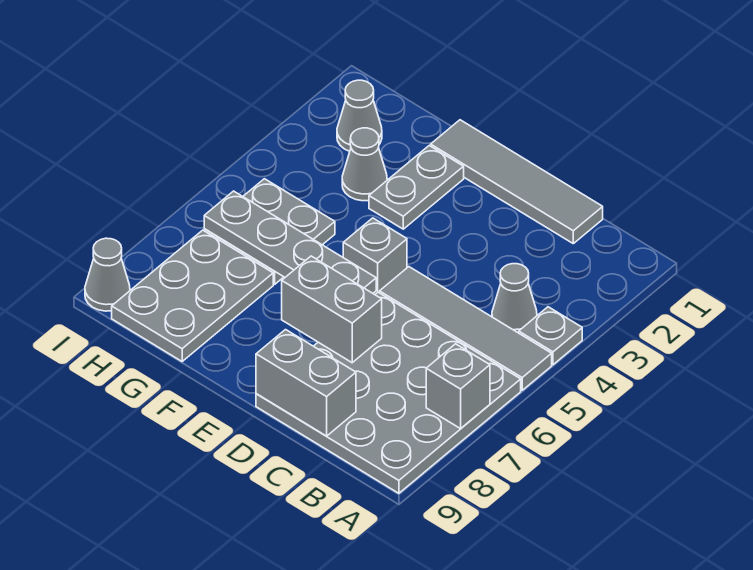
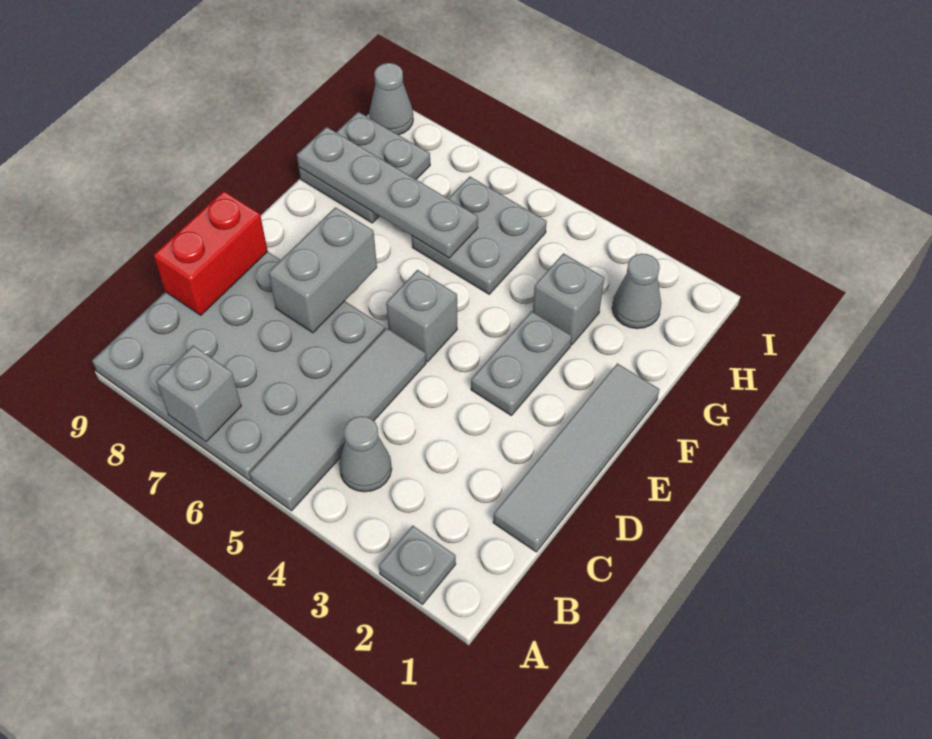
grey plate A4 level 1 -> grey plate A2 level 1
grey brick C9:D9 level 2 -> red brick C9:D9 level 2
grey plate E6:H6 level 2 -> grey plate G6:G9 level 2
grey plate F2:F3 level 1 -> grey plate E3:F3 level 1
grey cone G3 level 1 -> grey brick G3 level 1
grey plate G7:H9 level 1 -> grey plate G8:H9 level 1

